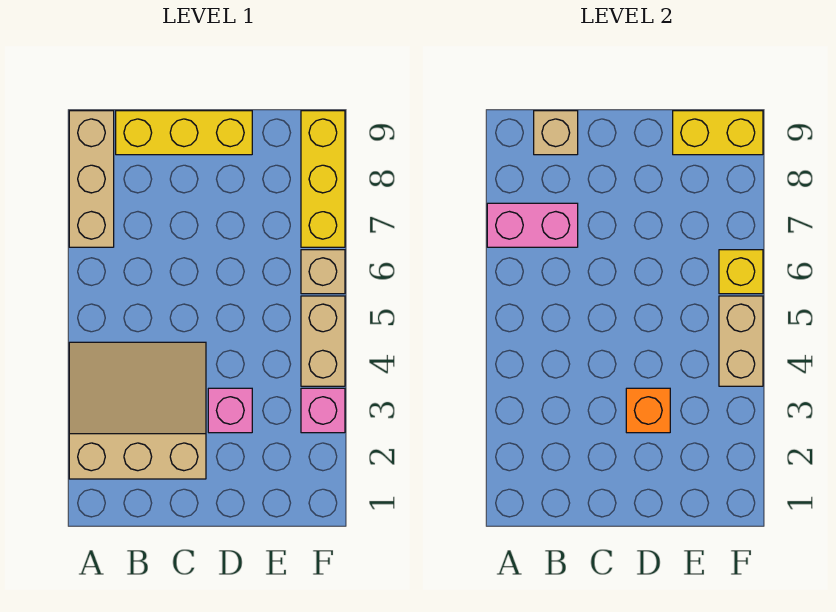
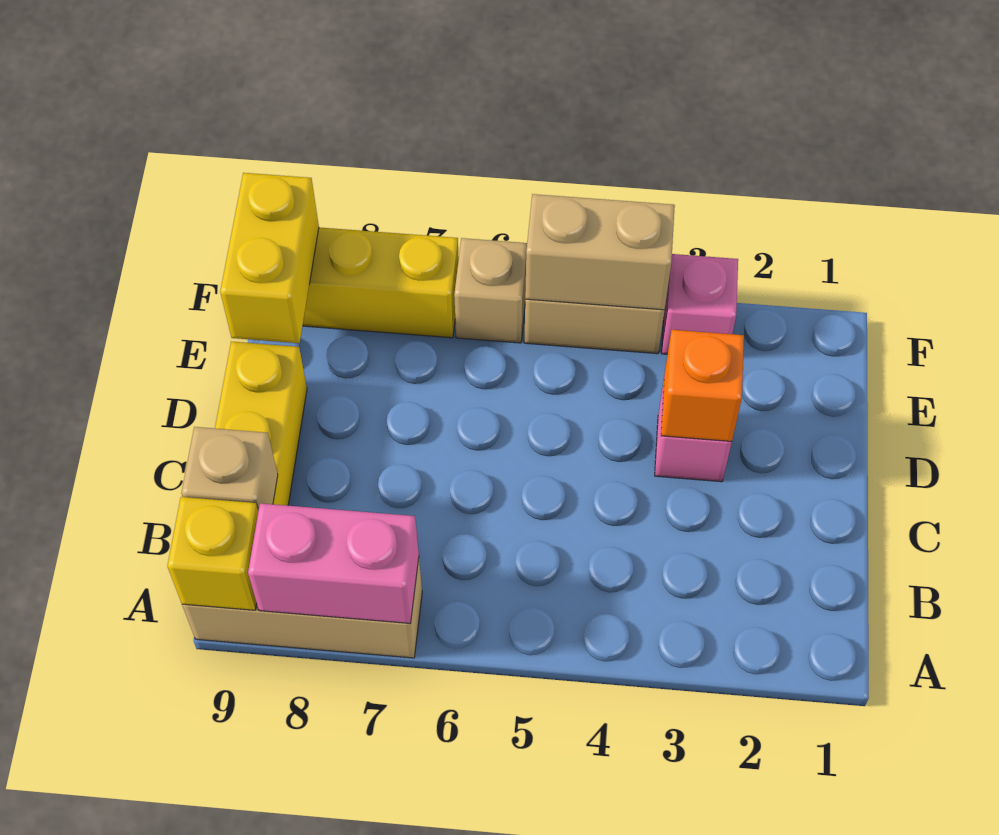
tan slope A2:C4 level 1 top 2 -> none
pink brick A7:B7 level 2 -> pink brick A7:A8 level 2
yellow brick F6 level 2 -> yellow brick A9 level 2

